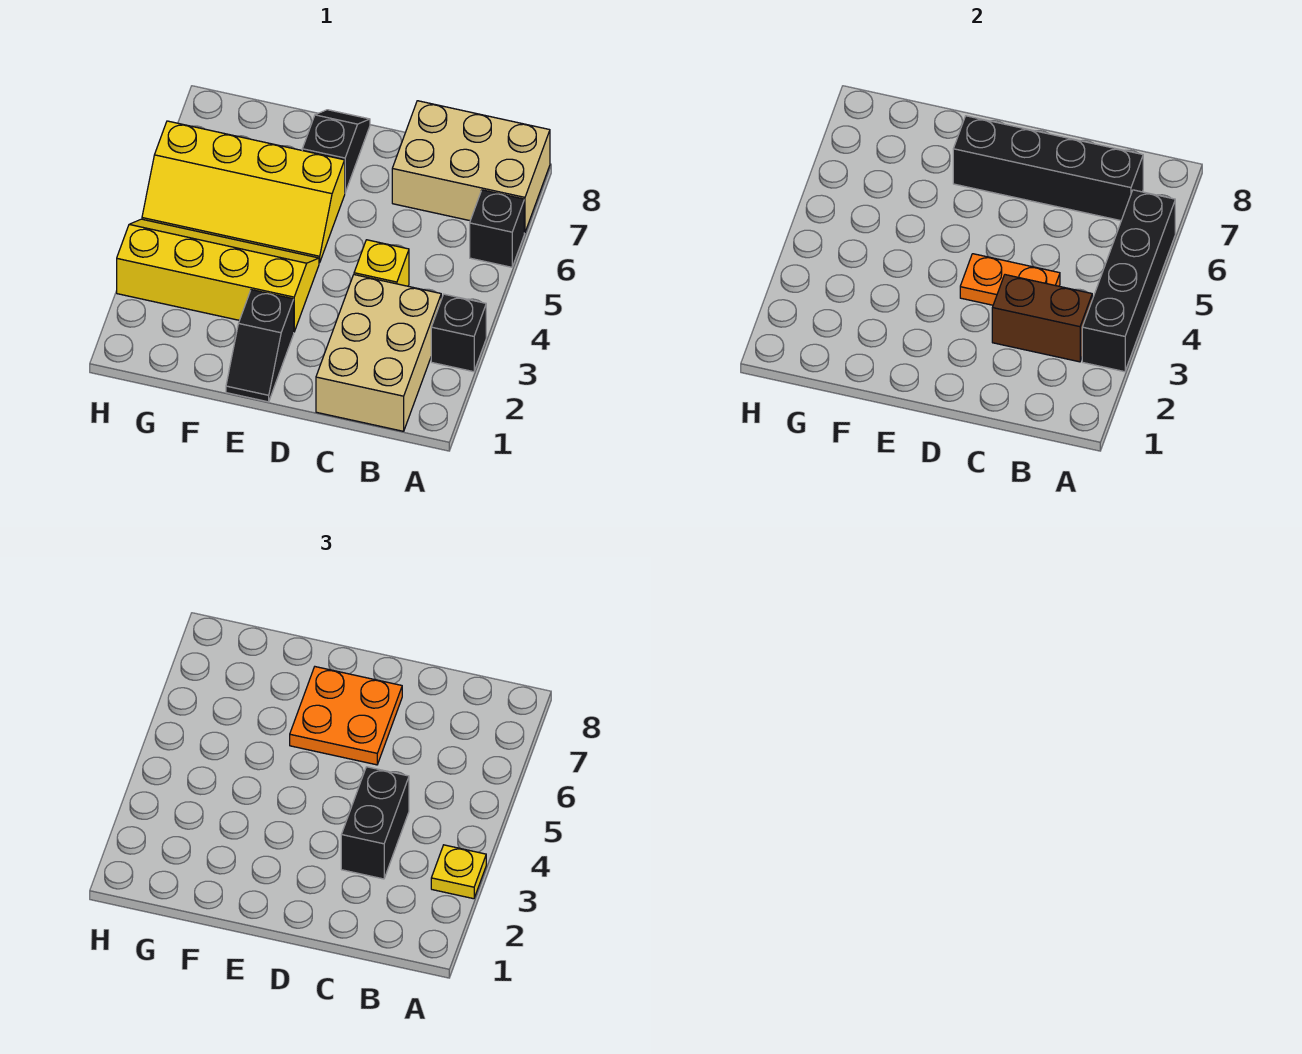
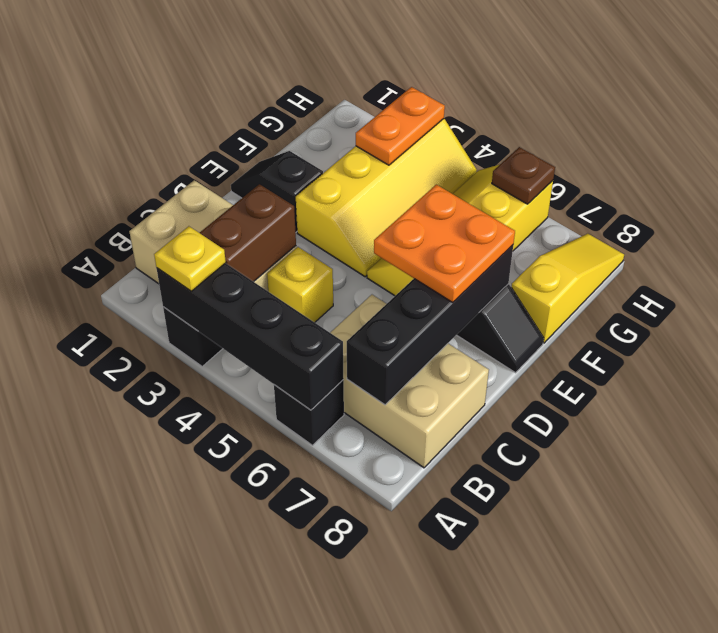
tan brick A7:C8 level 1 -> tan brick B6:C8 level 1
black brick C3:C4 level 3 -> none
orange plate C4:D4 level 2 -> orange plate G3:H3 level 2
none -> yellow slope F8:H8 level 1 top F
none -> brown plate H6 level 2

